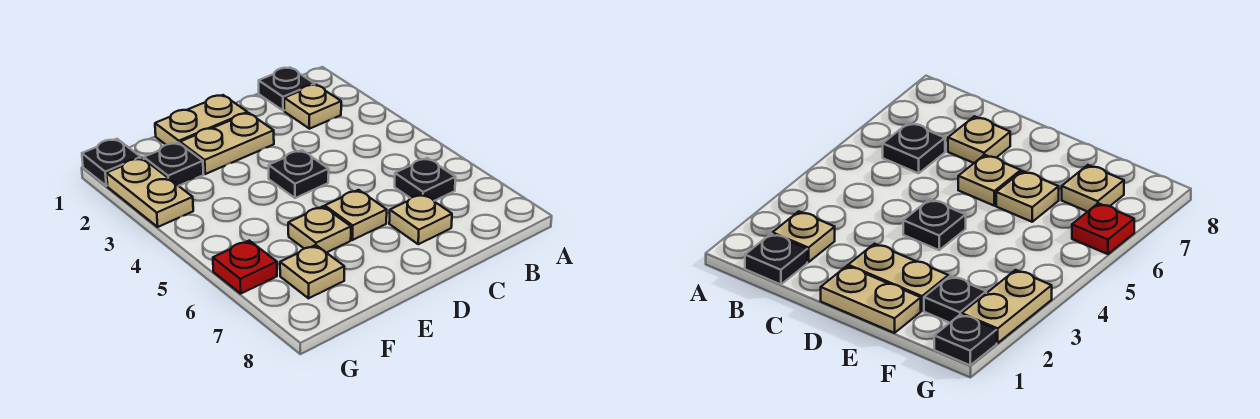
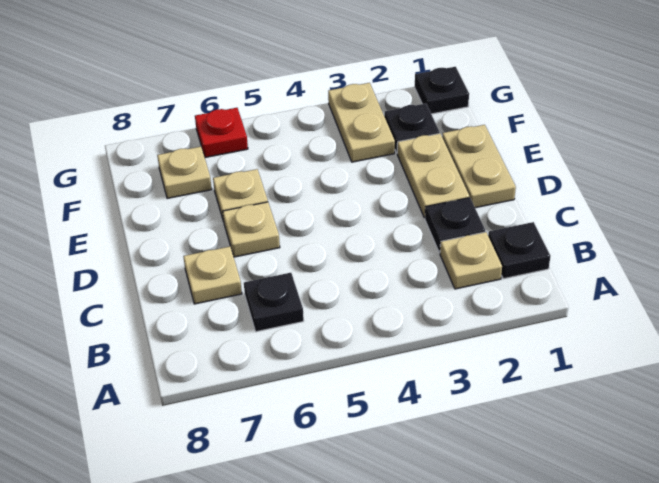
black plate D4 level 1 -> black plate C2 level 1
tan plate G2:G3 level 1 -> tan plate F3:G3 level 1

